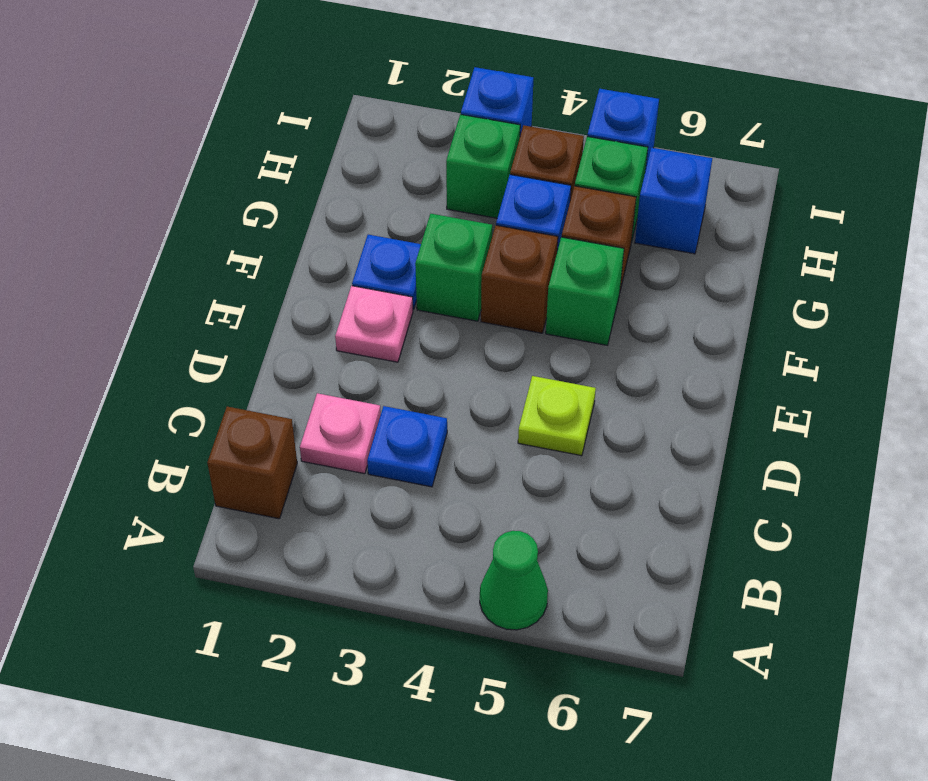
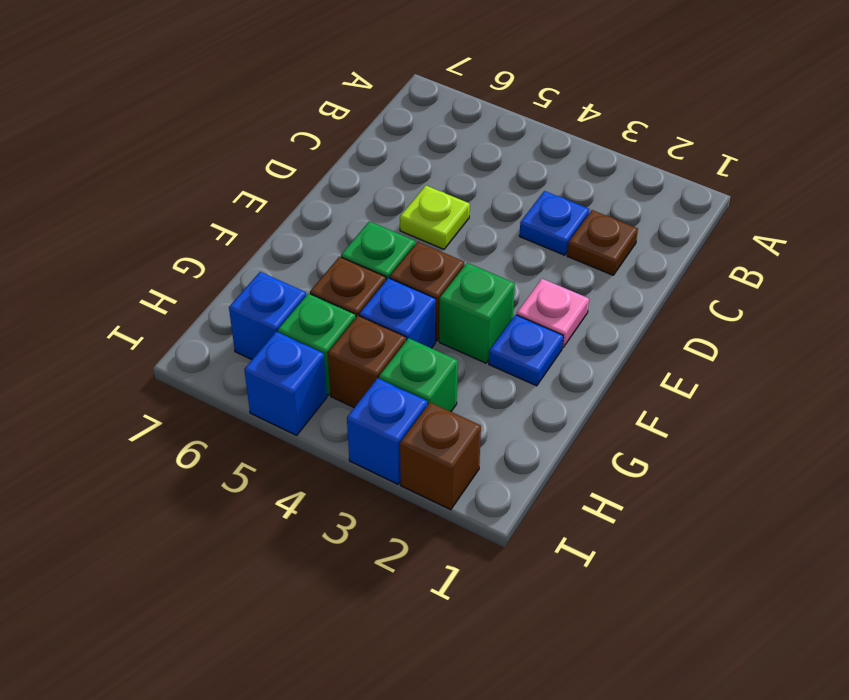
green cone A5 level 1 -> none
brown brick B1 level 1 -> brown brick I2 level 1
pink plate C2 level 1 -> brown plate C2 level 1

